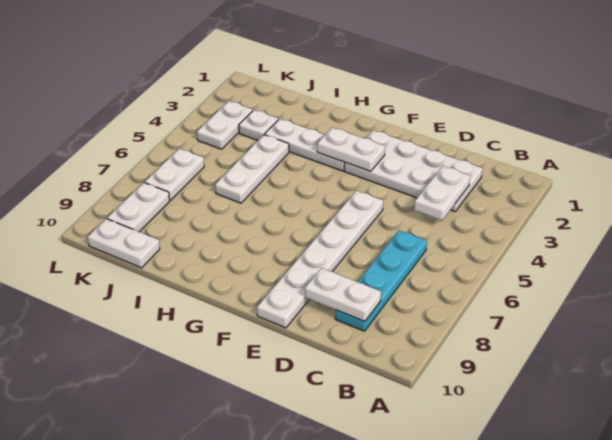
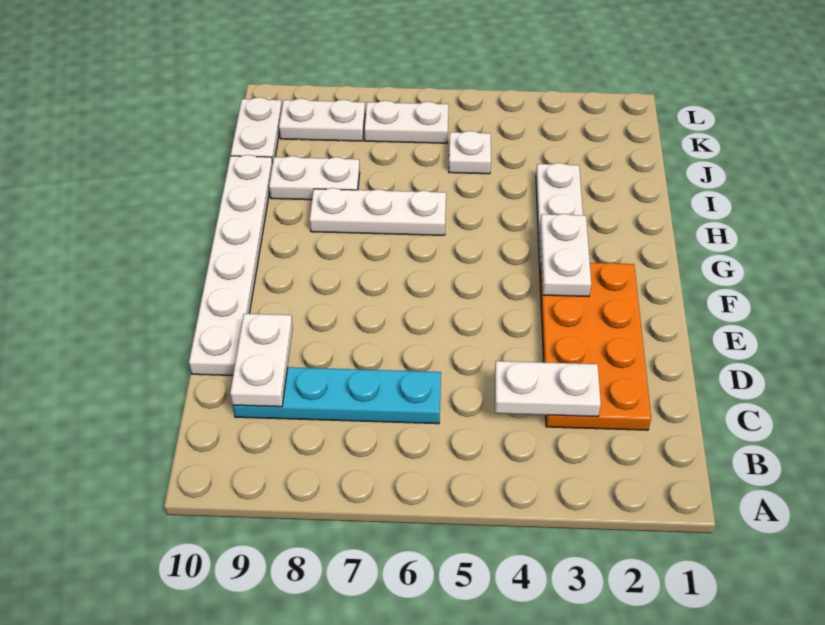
white plate C2:F3 level 1 -> orange plate C2:F3 level 1
white plate E5:E10 level 1 -> white plate D10:I10 level 1
white plate I4:I6 level 1 -> white plate H6:H8 level 1
white plate J3 level 1 -> white plate J5 level 1
white plate K3:K4 level 1 -> white plate I8:I9 level 1

